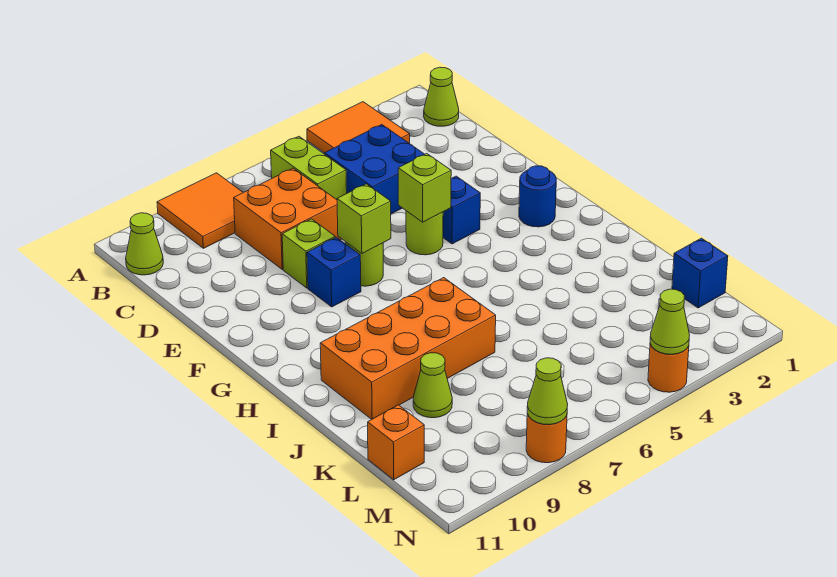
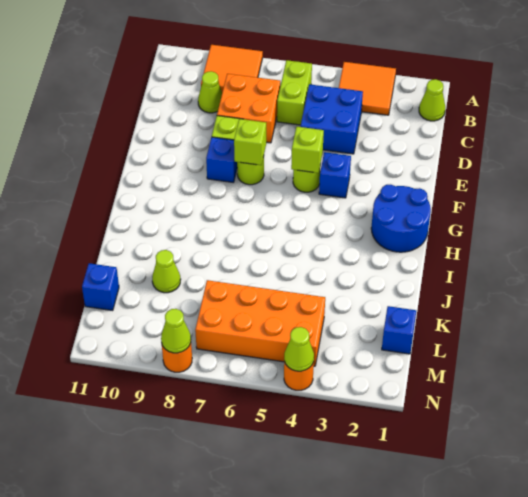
lime cone B11 level 1 -> lime cone C9 level 1
blue round brick G2 level 1 -> blue round brick G1:H2 level 1
orange brick I7:J10 level 1 -> orange brick L4:M7 level 1
orange brick L11 level 1 -> blue brick L11 level 1

